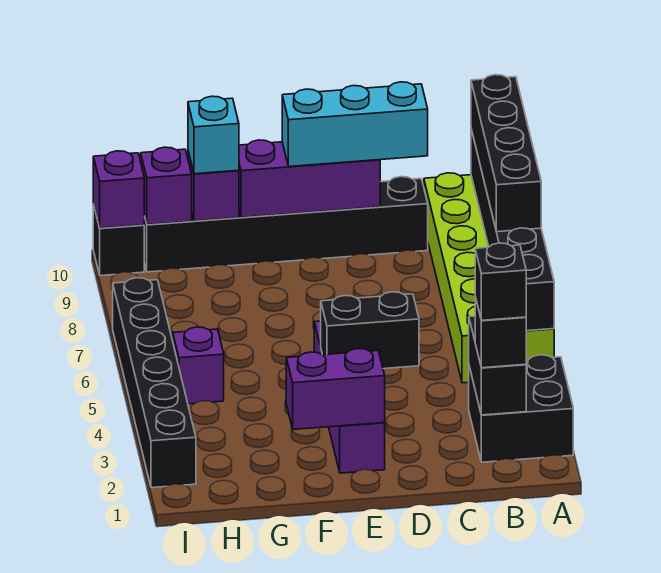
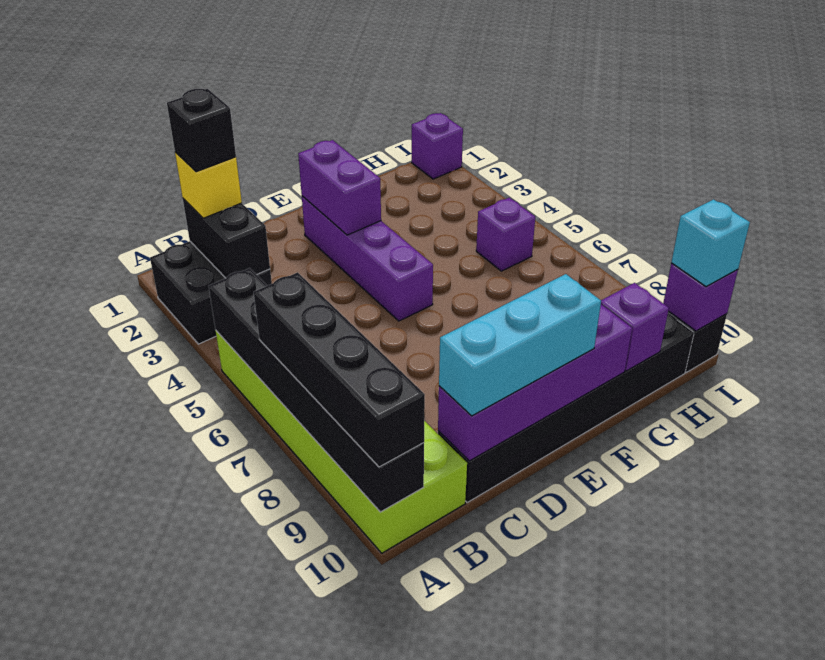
black brick B2 level 3 -> yellow brick B2 level 3
black brick D4:E4 level 2 -> none
purple brick D10:F10 level 2 -> purple brick C10:F10 level 2
purple brick E2:F2 level 2 -> purple brick E2:E3 level 2
cyan brick G10 level 3 -> cyan brick I10 level 3
purple brick H10 level 2 -> purple brick I1 level 1
black brick I2:I7 level 1 -> none

